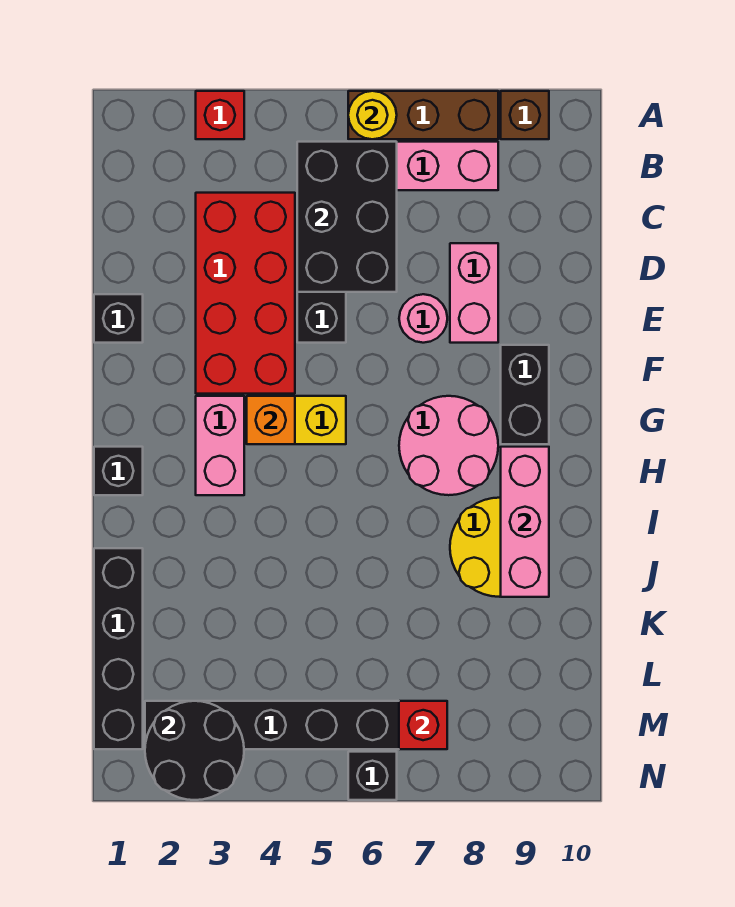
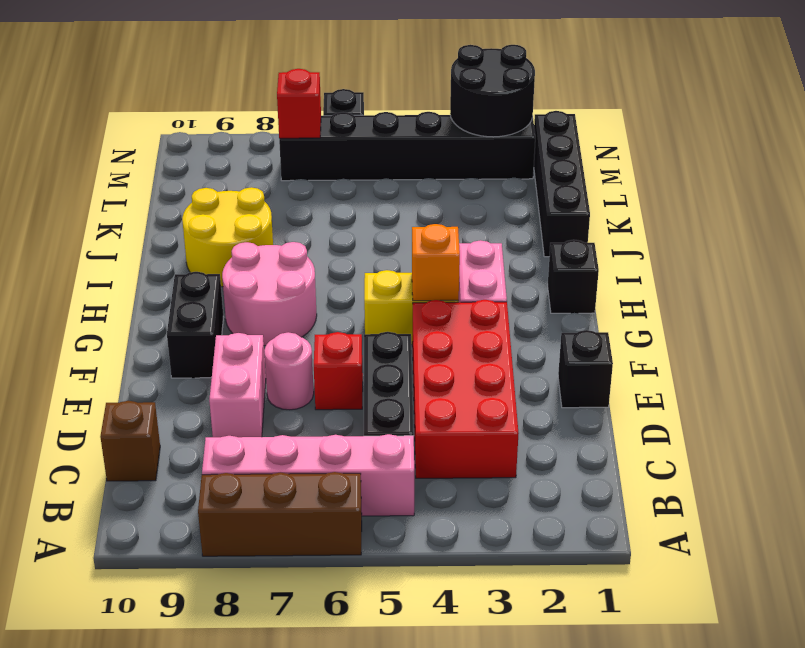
red brick A3 level 1 -> red brick E6 level 1
yellow round brick A6 level 2 -> none
brown brick A9 level 1 -> brown brick C10 level 1
black brick B5:D6 level 2 -> none
pink brick H9:J9 level 2 -> none

